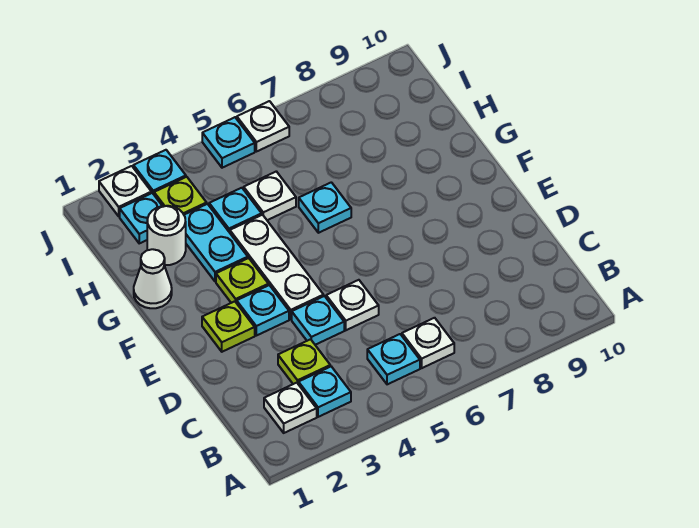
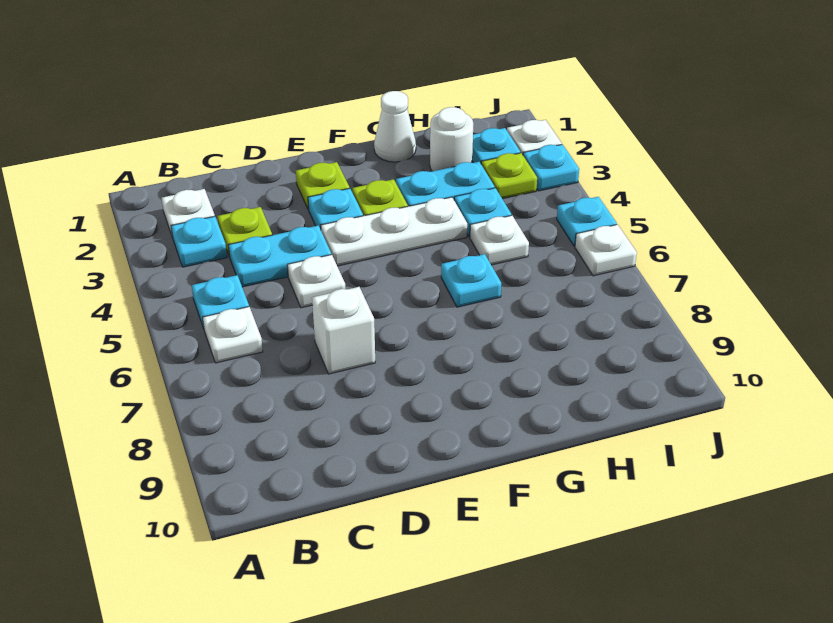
cyan plate D4 level 1 -> cyan plate C4:D4 level 1
none -> white brick D7 level 1

